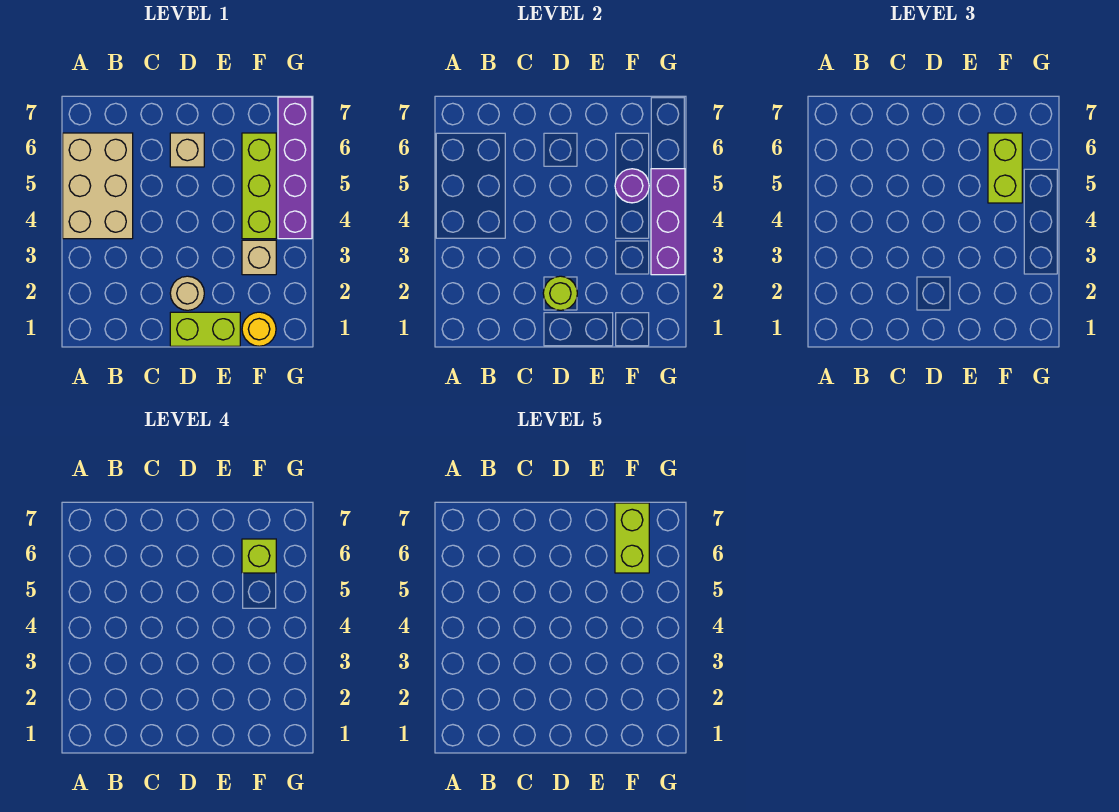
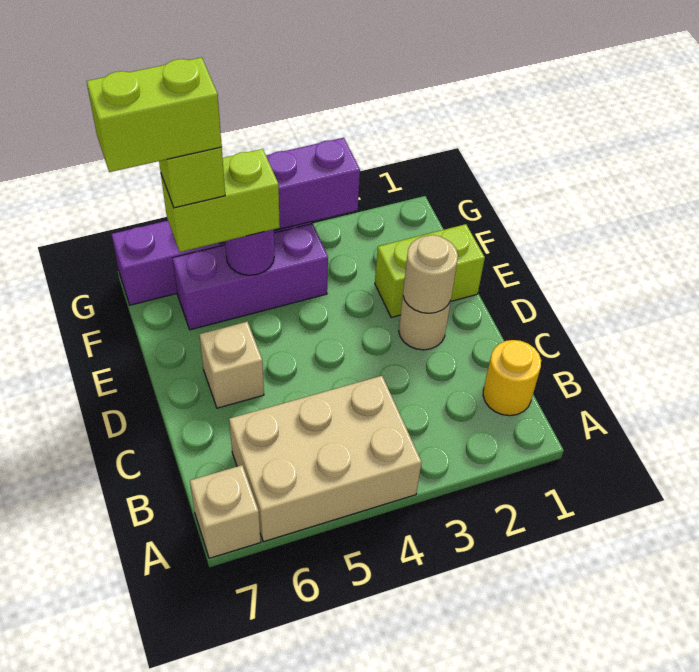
lime brick D1:E1 level 1 -> lime brick E1:E2 level 1
lime round brick D2 level 2 -> tan round brick D2 level 2
yellow round brick F1 level 1 -> yellow round brick B1 level 1
tan brick F3 level 1 -> tan brick A7 level 1
lime brick F4:F6 level 1 -> purple brick F4:F6 level 1

